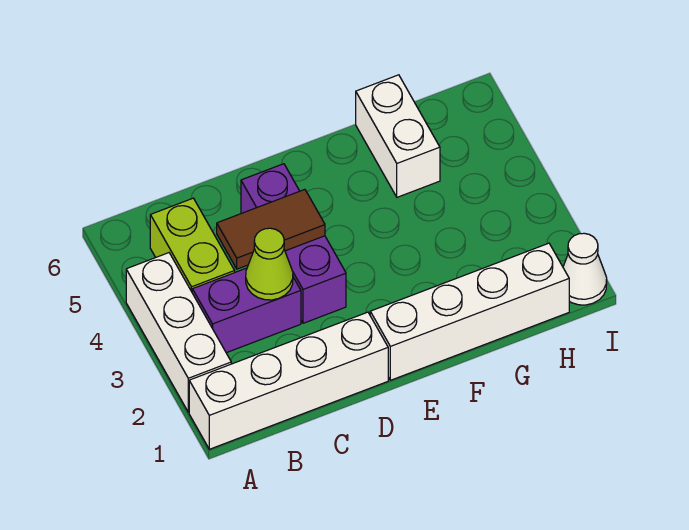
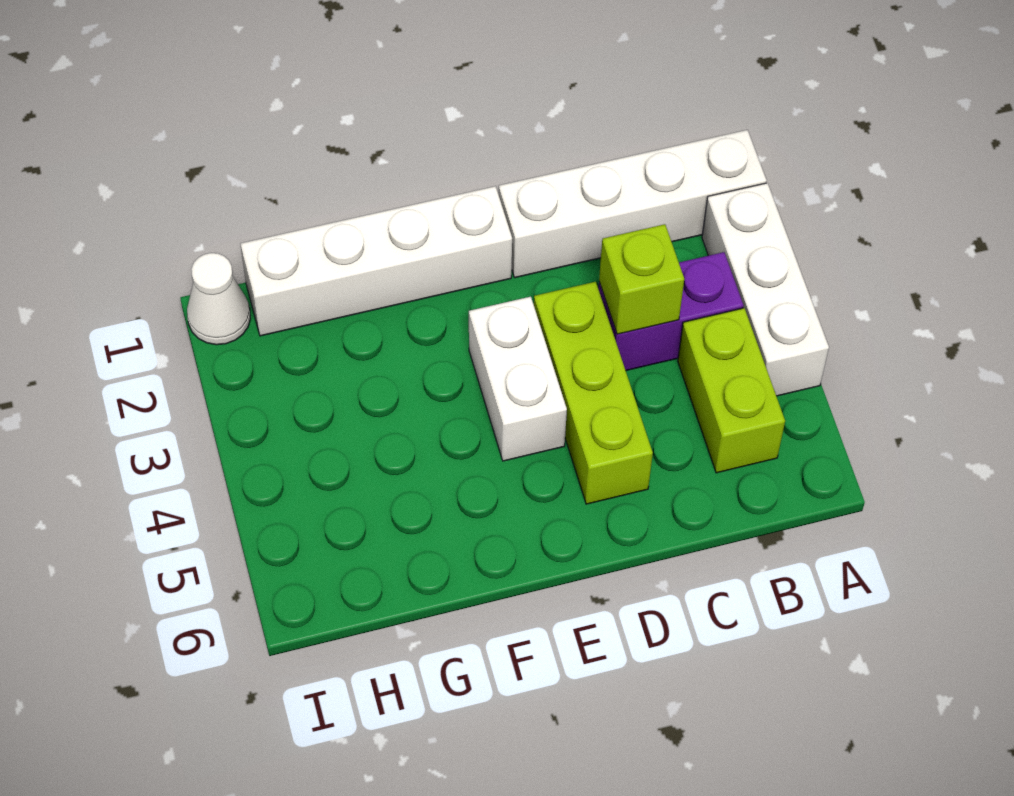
lime cone C3 level 2 -> lime brick C3 level 2
brown tile C4:D4 level 2 -> none
purple brick D3:D5 level 1 -> lime brick D3:D5 level 1
white brick G5:G6 level 1 -> white brick E3:E4 level 1

